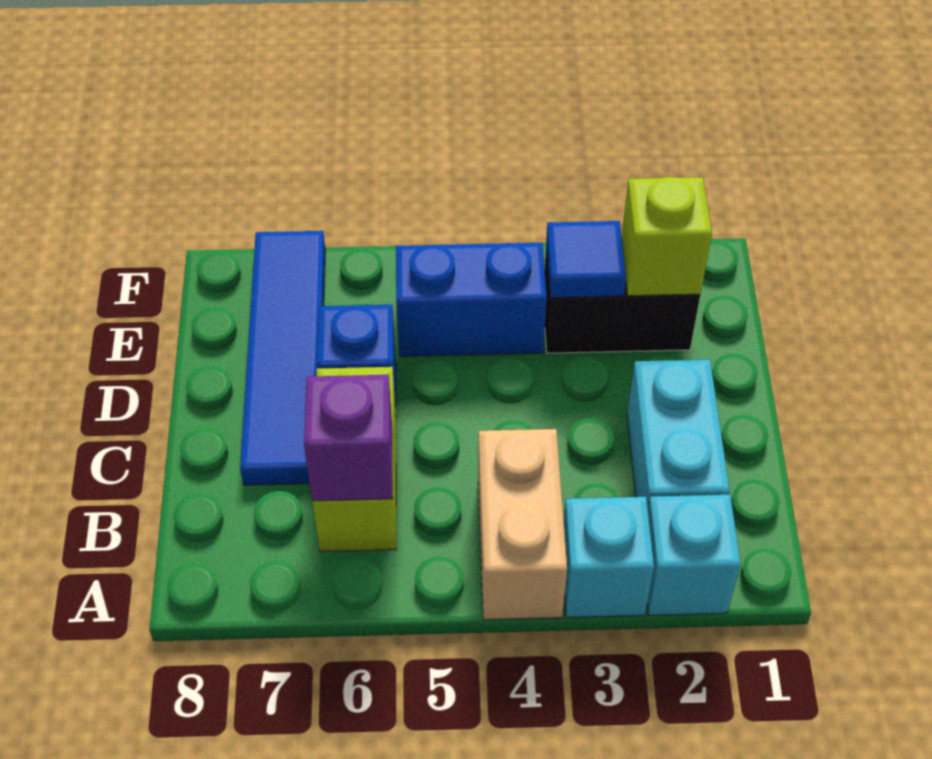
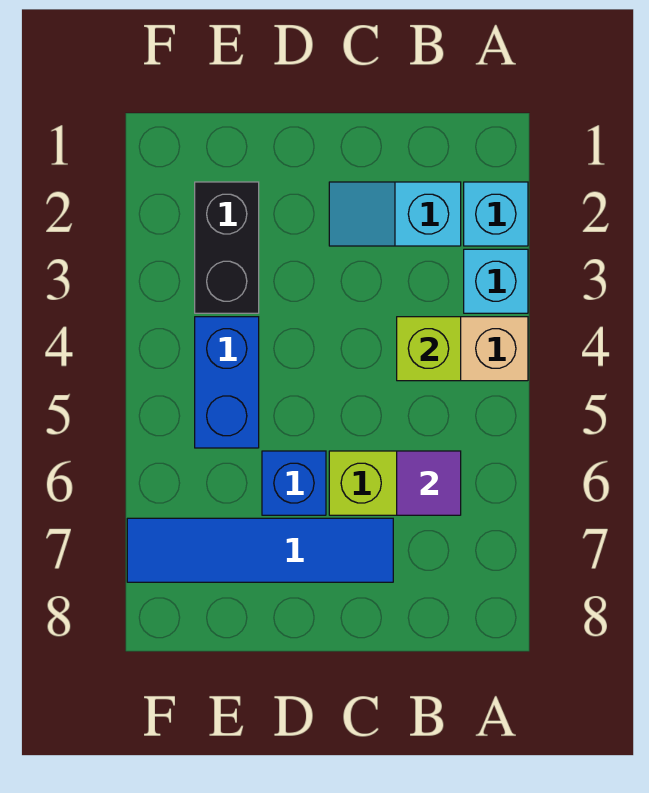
cyan brick B2:C2 level 1 -> cyan slope B2:C2 level 1 top B
purple brick B6 level 2 -> purple tile B6 level 2
lime brick E2 level 2 -> lime brick B4 level 2
blue tile E3 level 2 -> none

